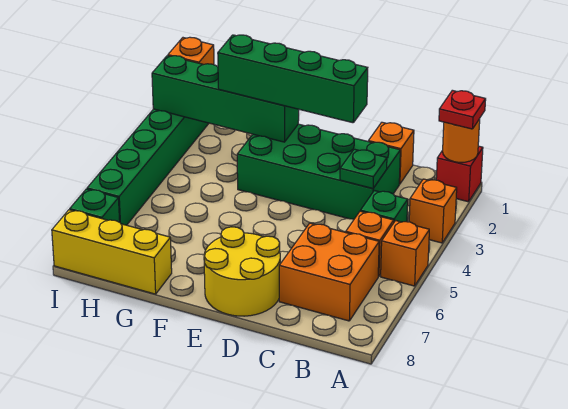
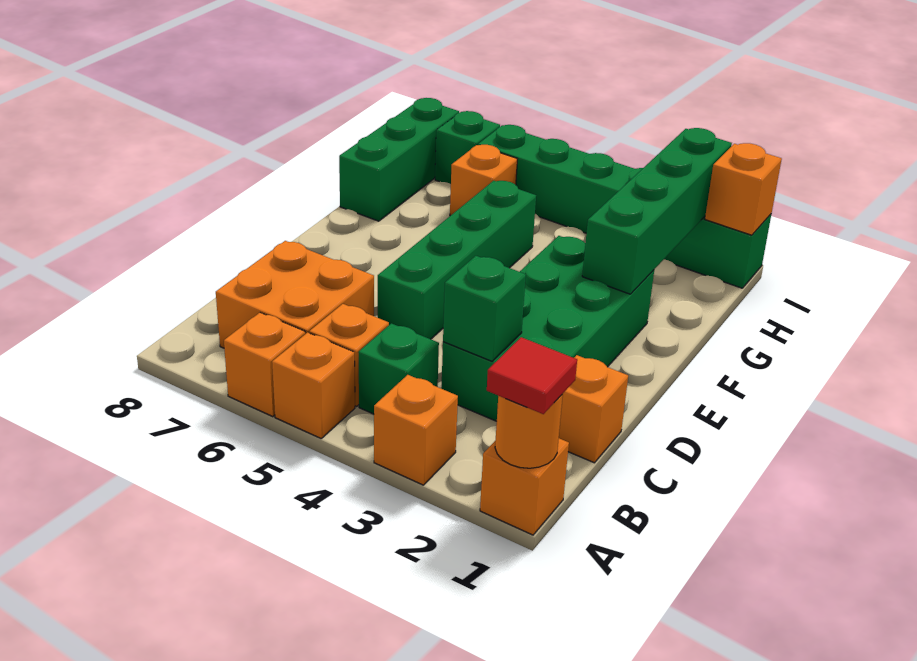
red brick A1 level 1 -> orange brick A1 level 1
red plate A1 level 3 -> red tile A1 level 3
none -> orange brick A6 level 1
green plate C3 level 2 -> green brick C3 level 2
green brick D2:G2 level 3 -> green brick D5:G5 level 1
yellow round brick D7:E8 level 1 -> none
yellow brick G8:I8 level 1 -> green brick G8:I8 level 1
none -> orange brick H6 level 1

